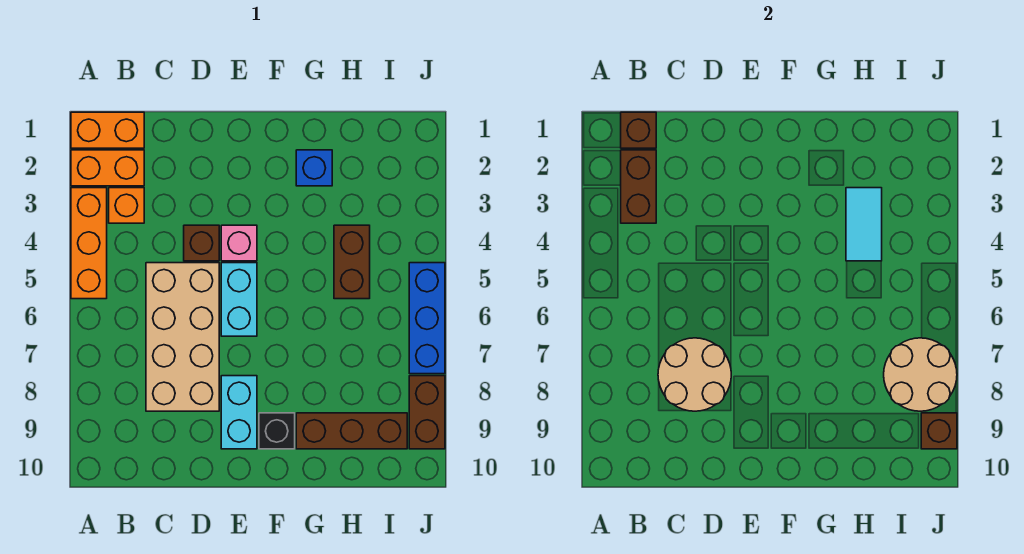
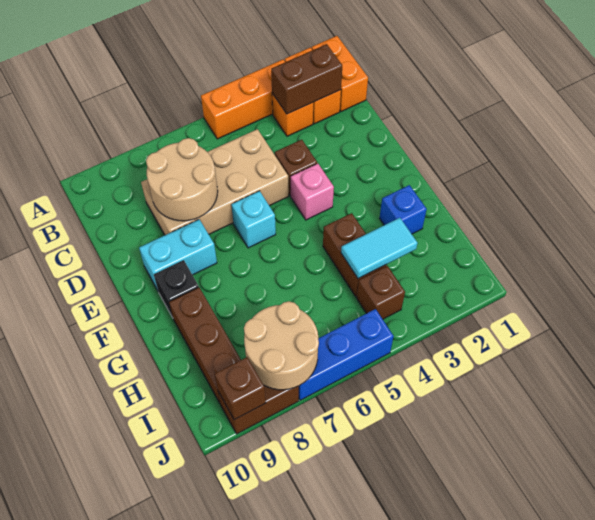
brown brick B1 level 2 -> brown brick I4 level 1
cyan brick E5:E6 level 1 -> cyan brick E6 level 1
brown brick H4:H5 level 1 -> brown brick G4:H4 level 1

